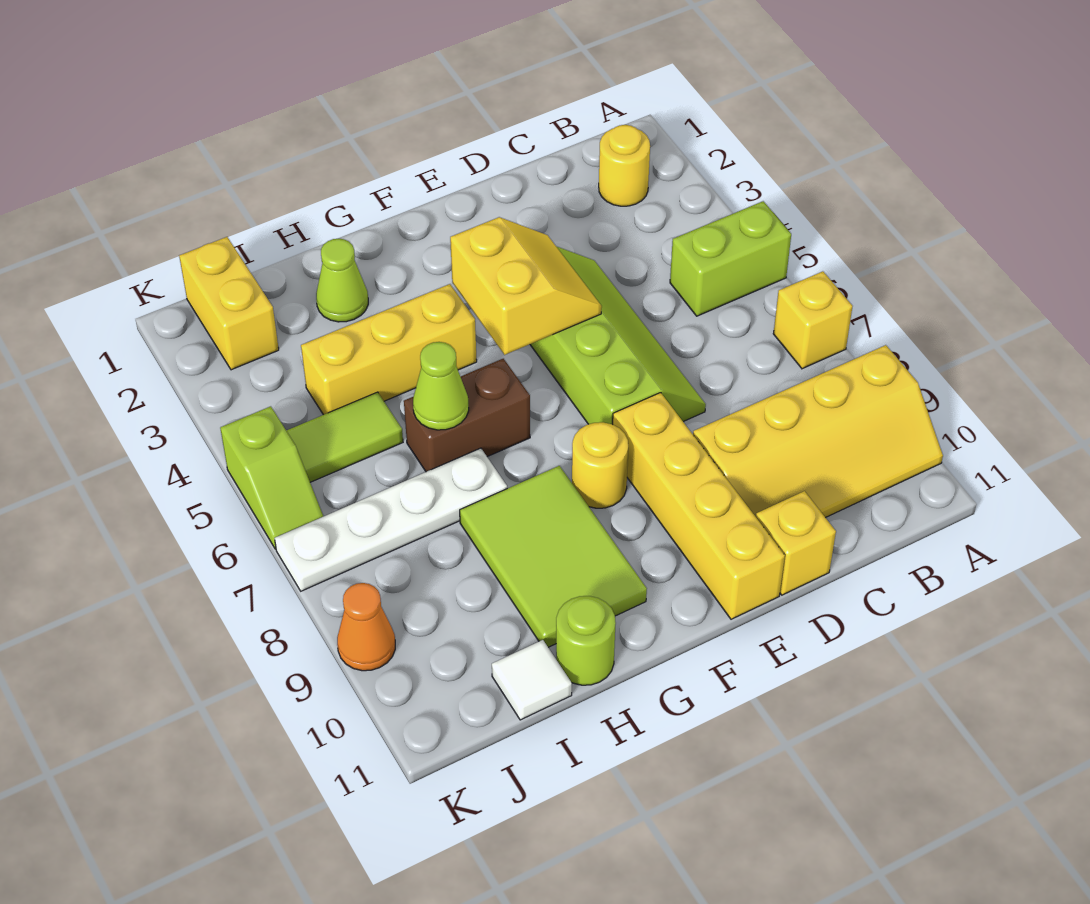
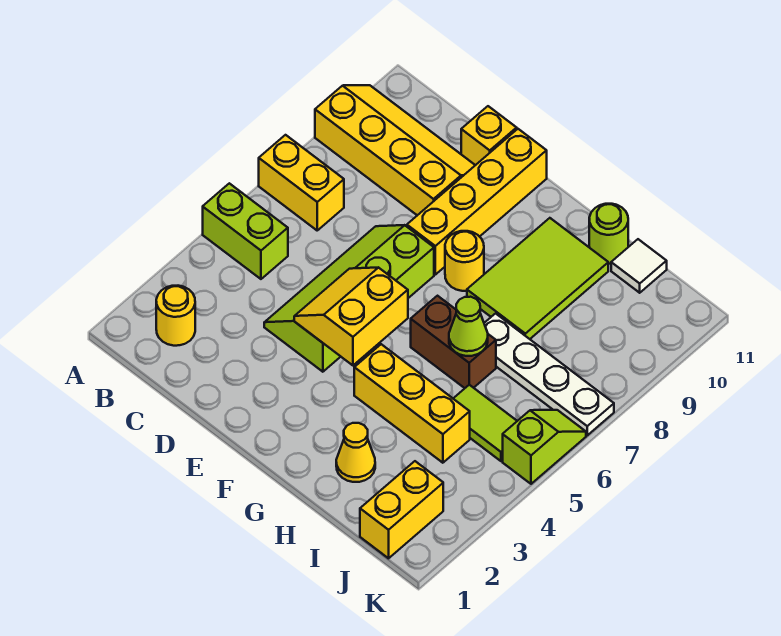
yellow brick A7 level 1 -> yellow brick A7:B7 level 1
lime cone H2 level 1 -> yellow cone H2 level 1
orange cone K9 level 1 -> none

